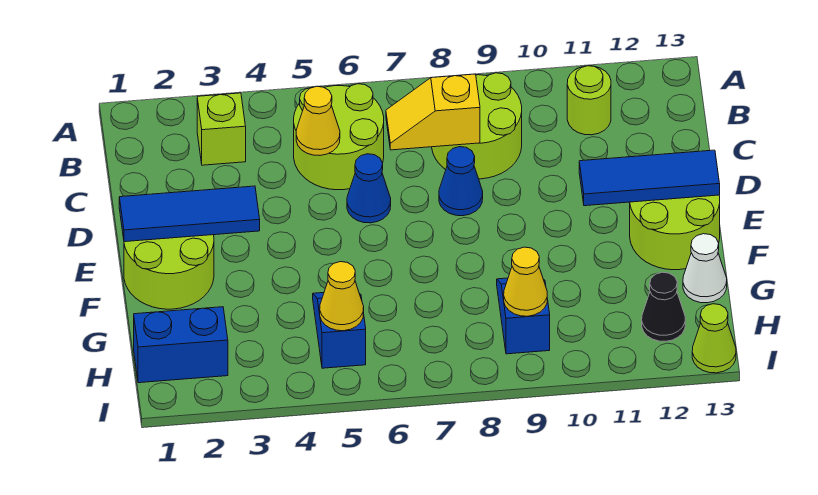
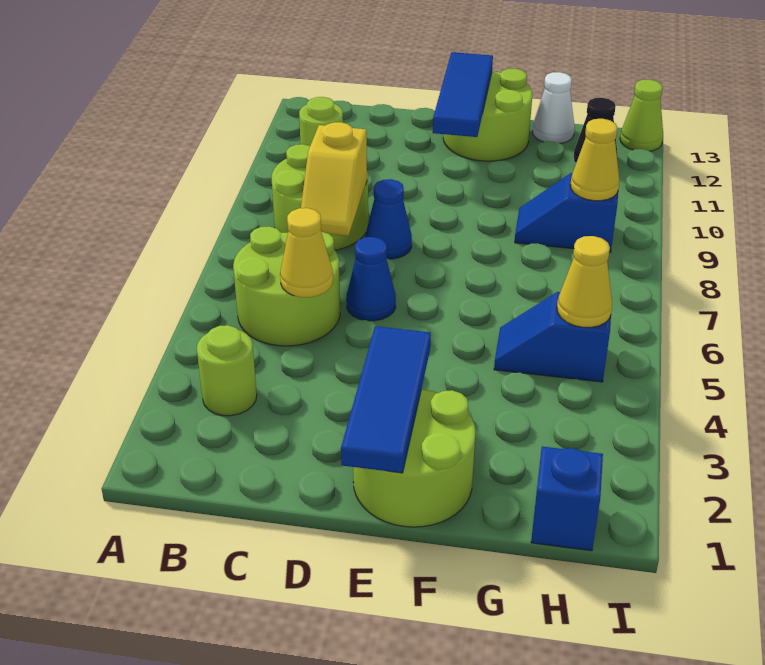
lime brick B3 level 1 -> lime round brick B3 level 1
blue brick H1:H2 level 1 -> blue brick H1 level 1

